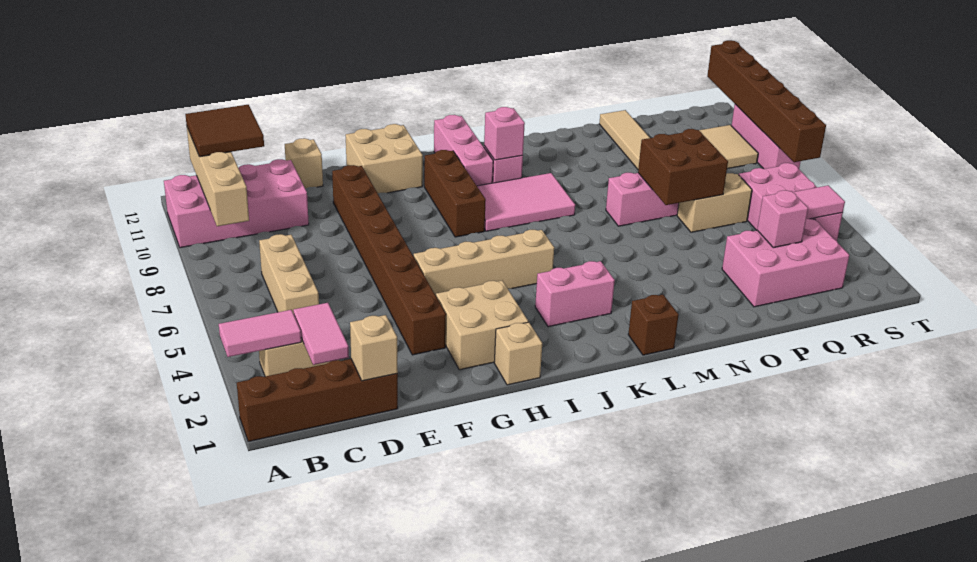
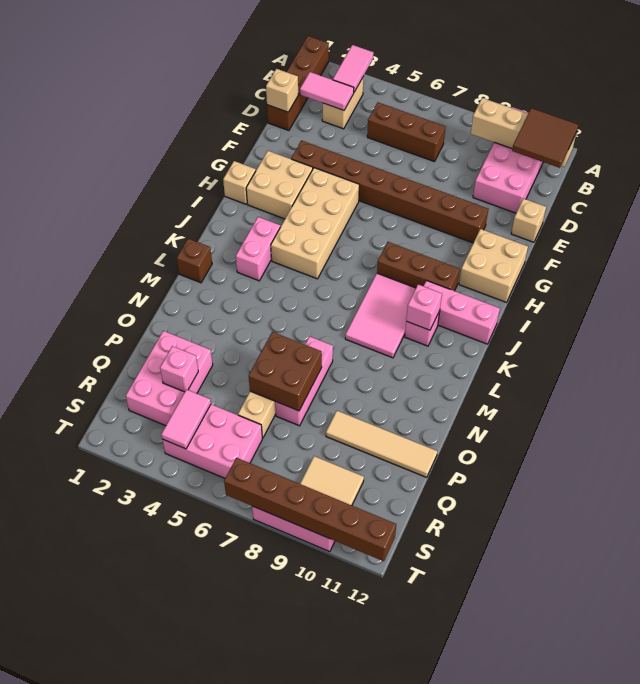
tan brick C5:C7 level 1 -> brown brick C5:C7 level 1
tan brick G5:J5 level 1 -> tan brick G4:J5 level 1

